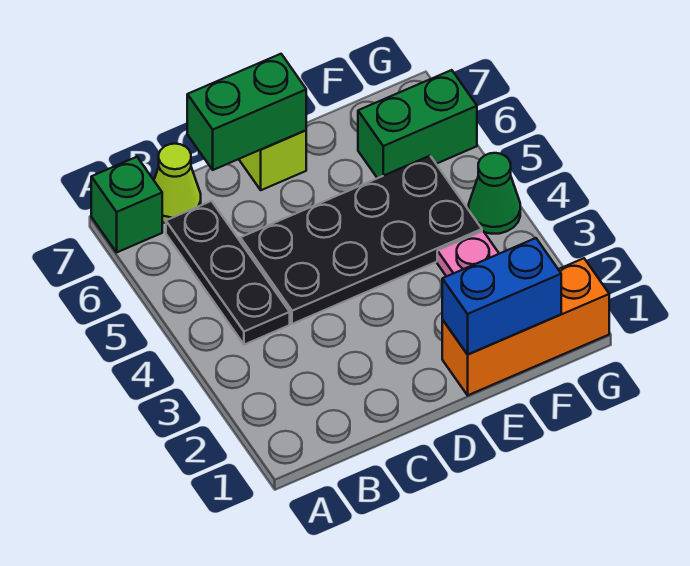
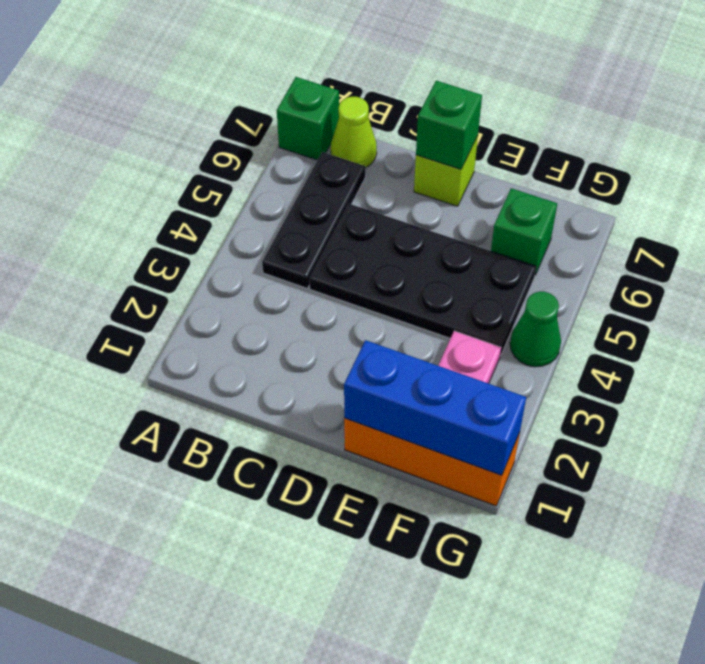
green brick C7:D7 level 2 -> green brick D7 level 2
blue brick E1:F1 level 2 -> blue brick E1:G1 level 2
green brick F6:G6 level 1 -> green brick F6 level 1

